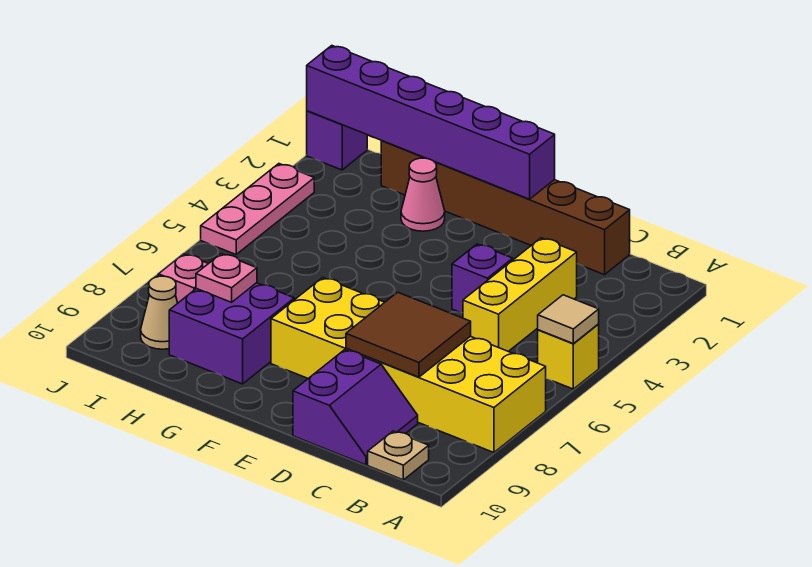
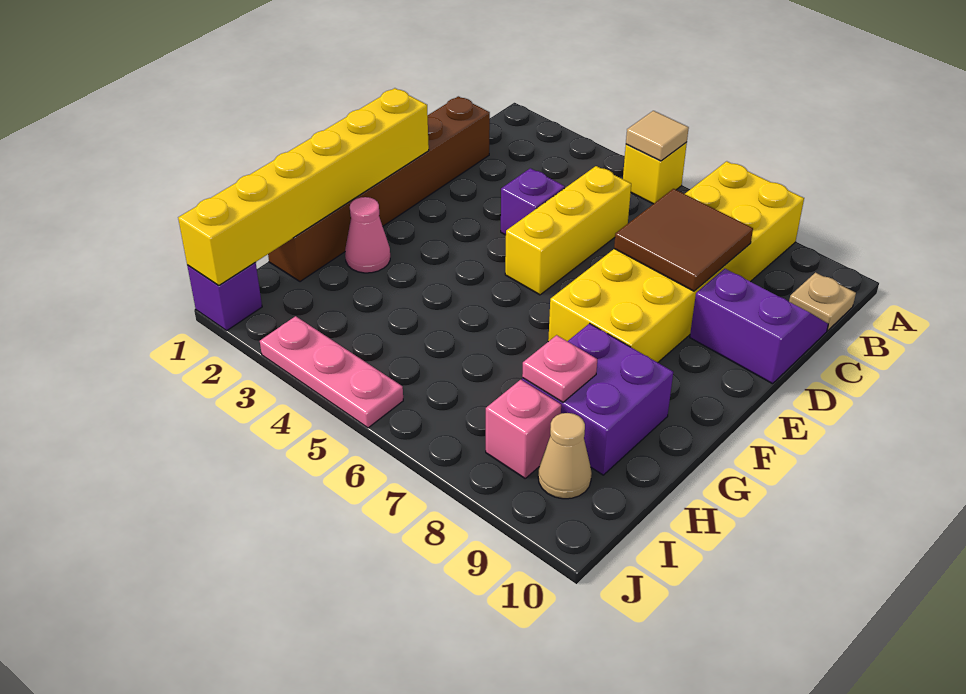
yellow brick C3:C5 level 1 -> yellow brick C5:E5 level 1
purple brick E1:J1 level 2 -> yellow brick E1:J1 level 2

